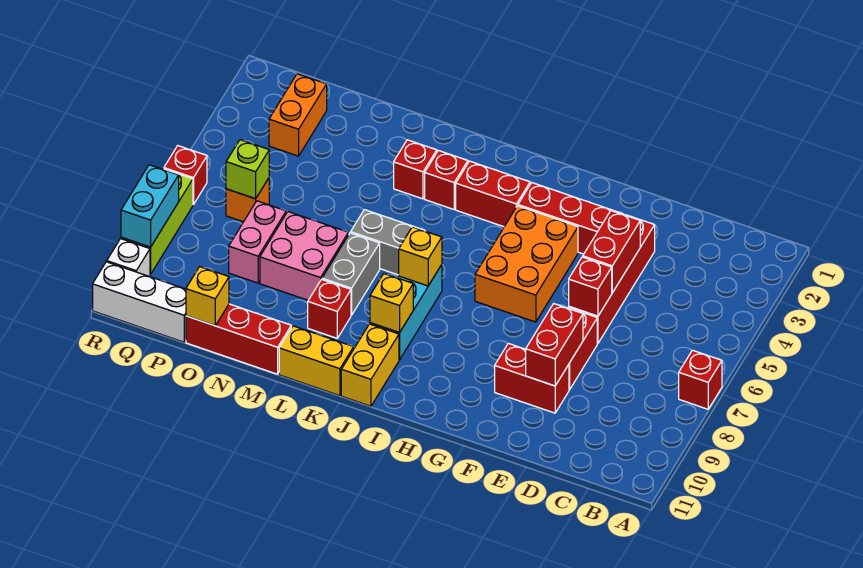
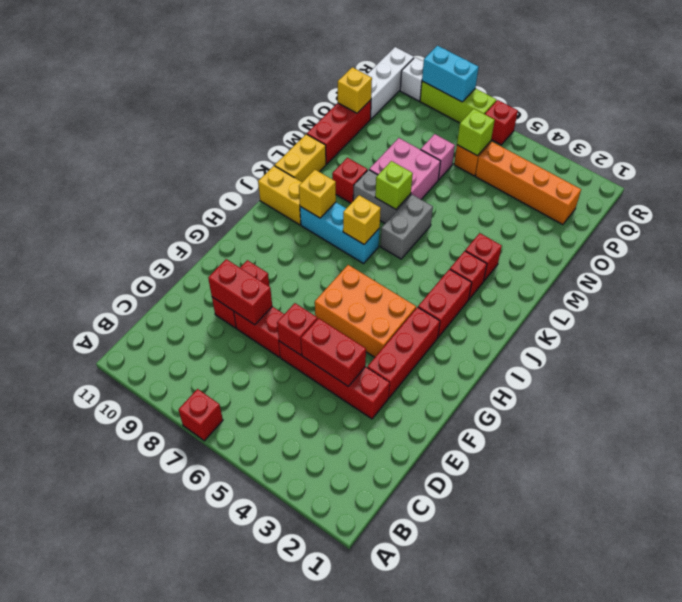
none -> lime brick L7 level 2
pink brick O7:O8 level 1 -> pink brick O7 level 1
orange brick P2:P3 level 1 -> orange brick P2:P5 level 1

